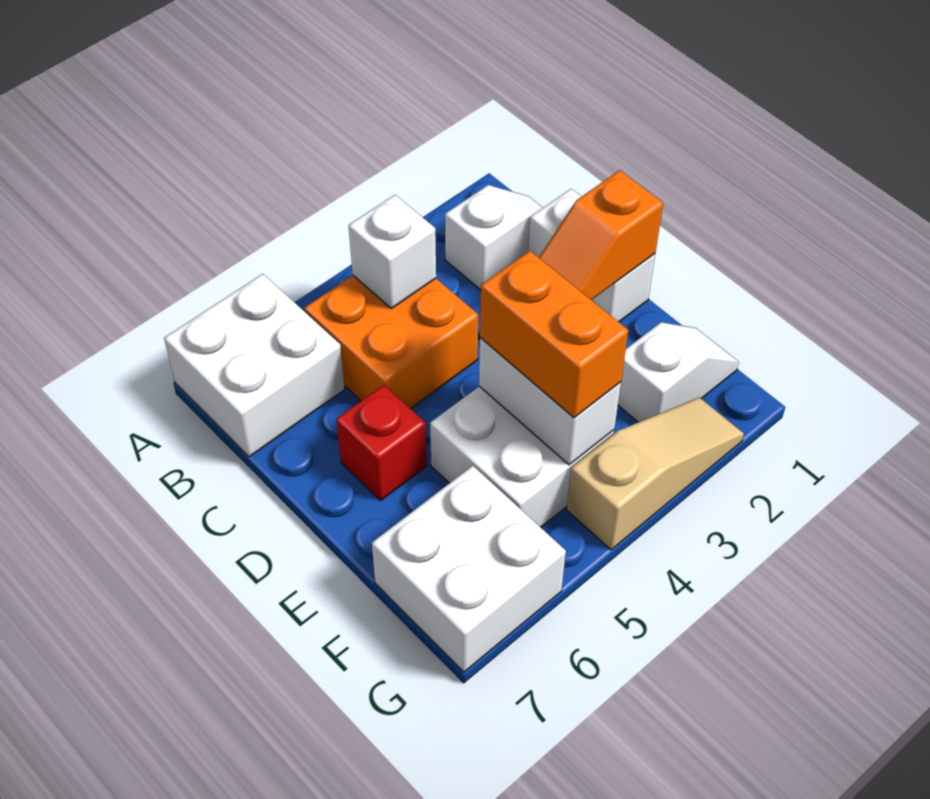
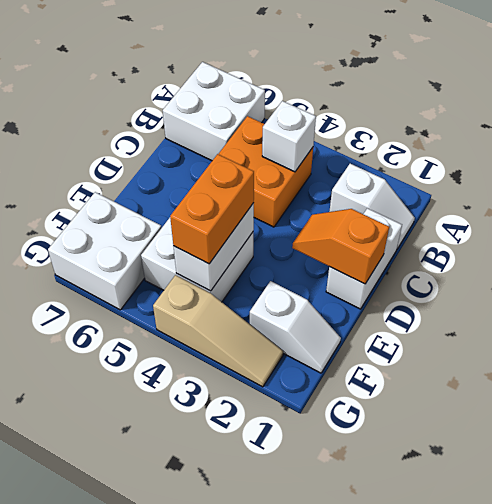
red brick D6 level 1 -> none

